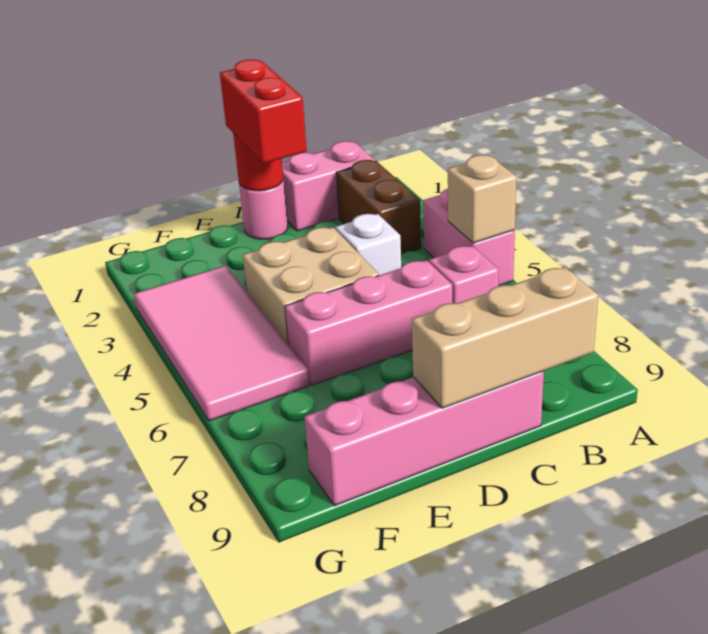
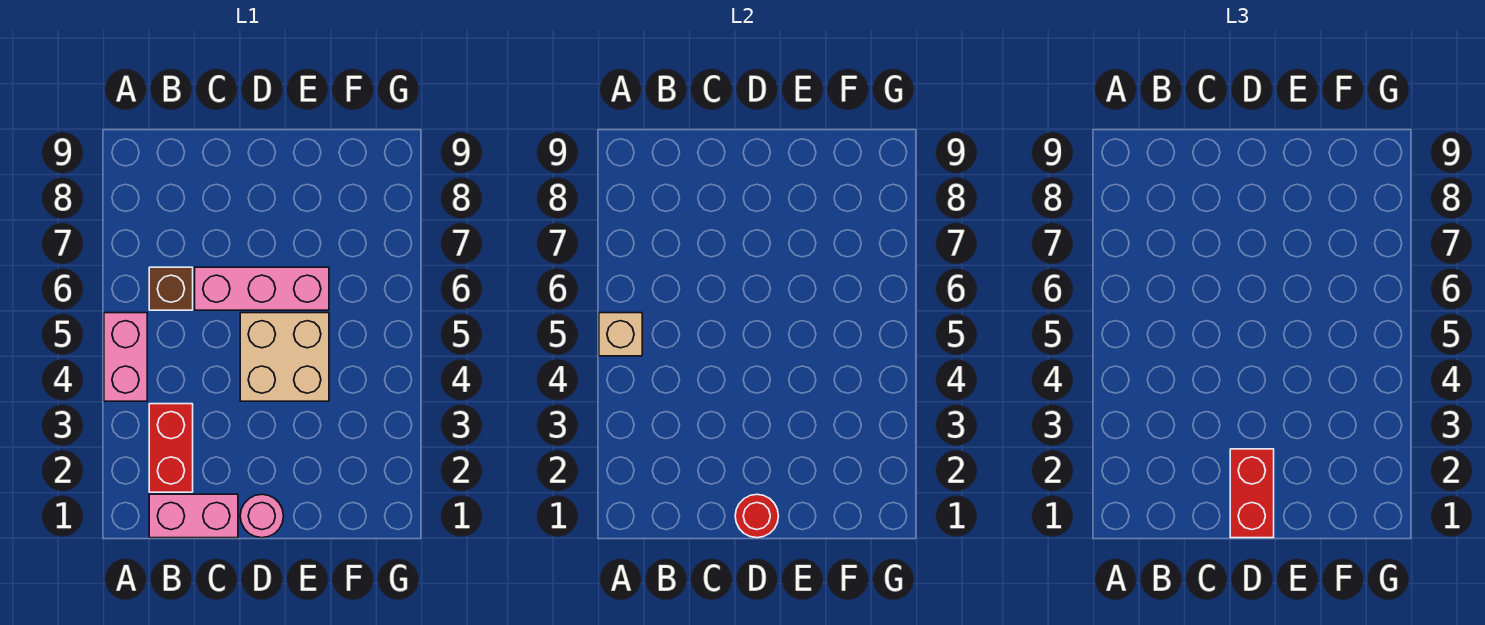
brown brick B2:B3 level 1 -> red brick B2:B3 level 1
pink brick B6 level 1 -> brown brick B6 level 1
tan brick B9:D9 level 2 -> none
white brick C4 level 1 -> none
pink brick C9:F9 level 1 -> none
pink tile F3:G6 level 1 -> none

